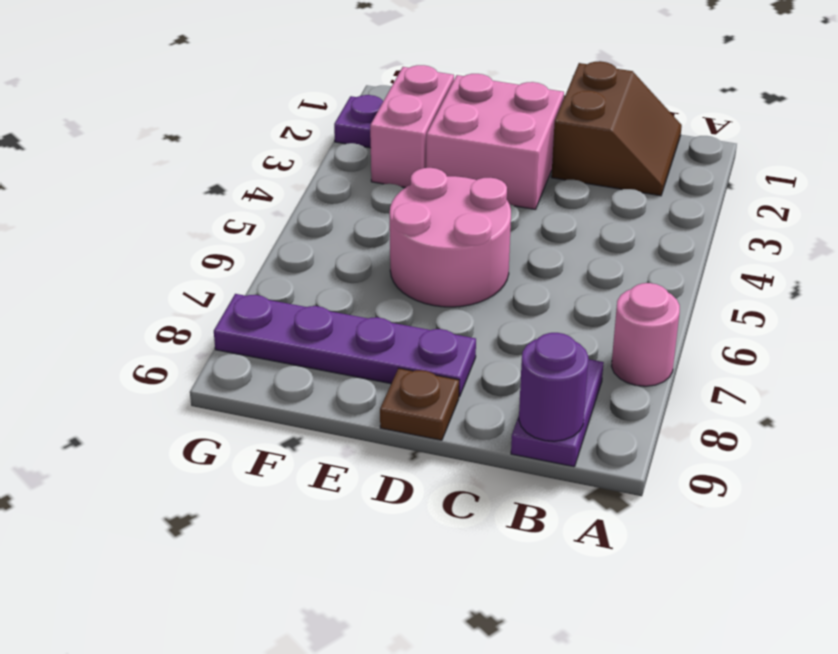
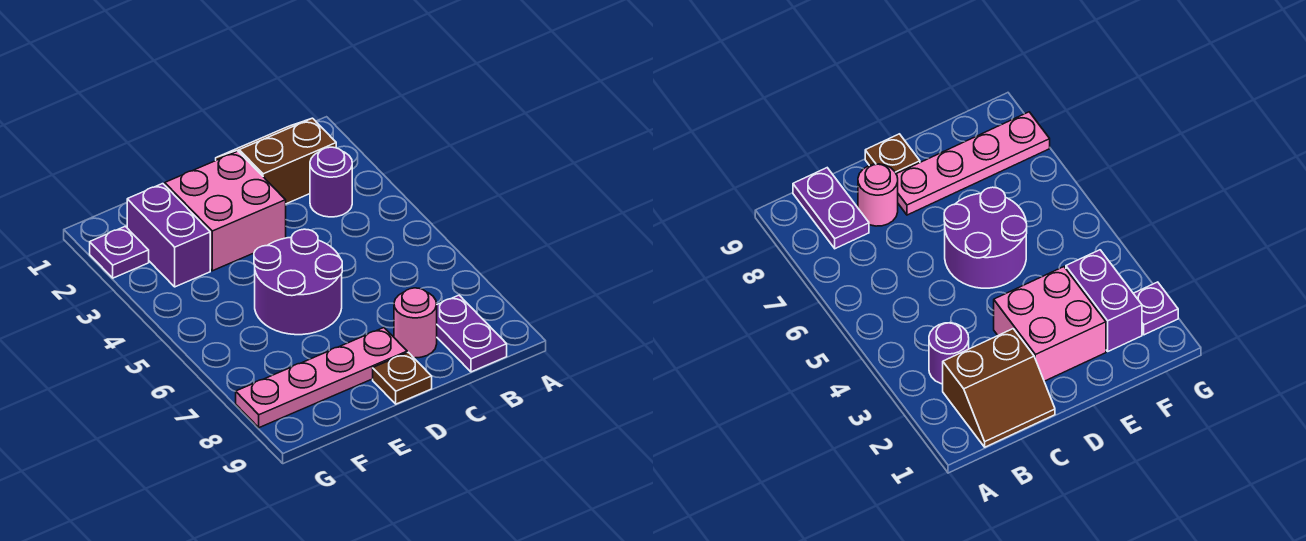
pink round brick A7 level 1 -> pink round brick C8 level 1
brown slope B1:C2 level 1 top C -> brown slope B1:C2 level 1 top 2
purple round brick B9 level 2 -> purple round brick B3 level 1
pink round brick D5:E6 level 1 -> purple round brick D5:E6 level 1
purple plate D8:G8 level 1 -> pink plate D8:G8 level 1
pink brick F2:F3 level 1 -> purple brick F2:F3 level 1

